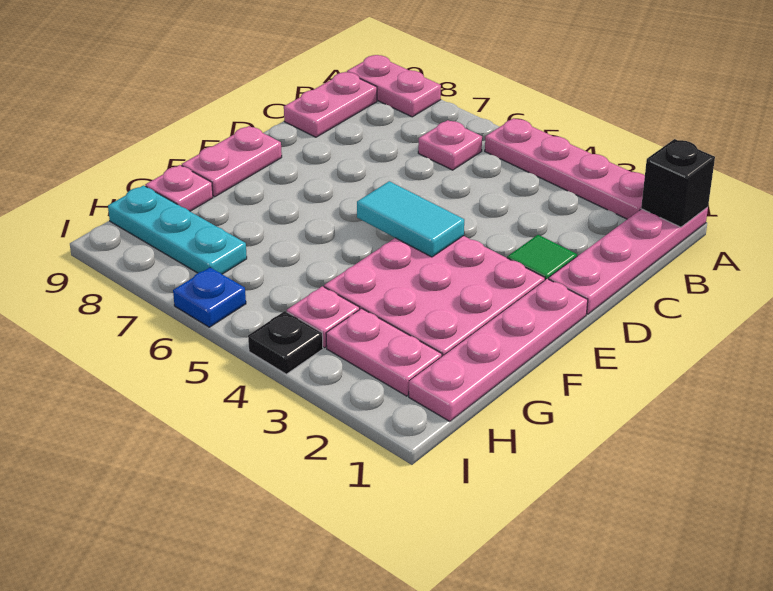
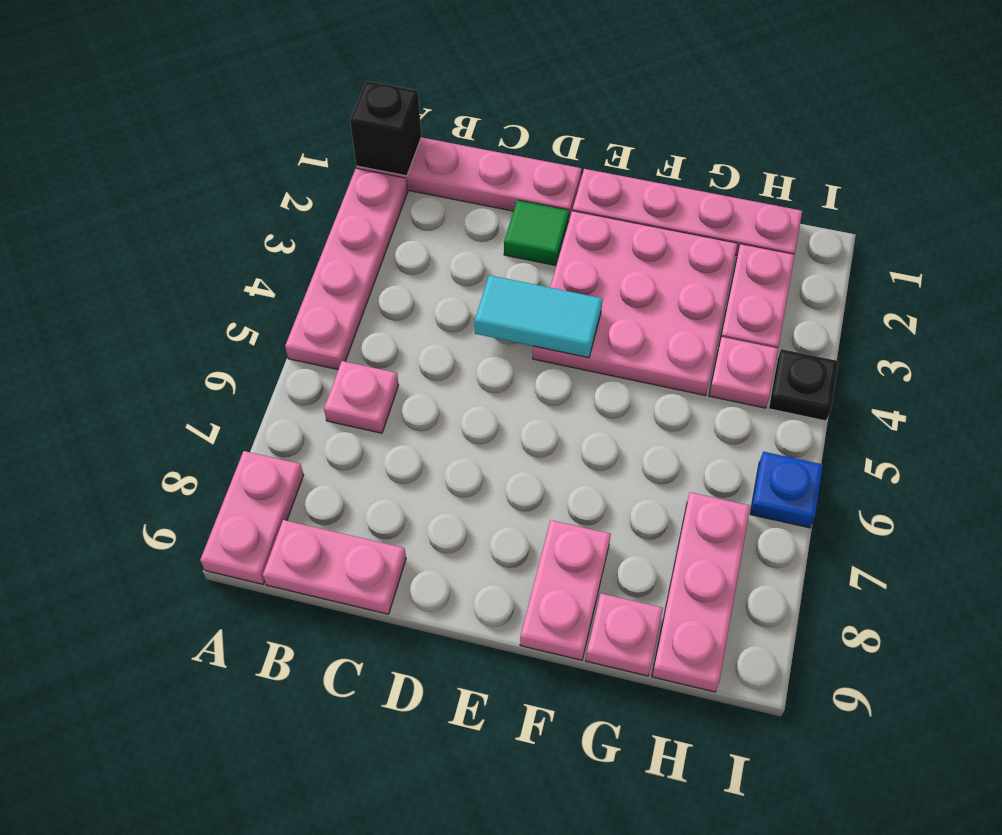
cyan tile E4:E5 level 2 -> cyan tile D4:E4 level 2
pink plate E9:F9 level 1 -> pink plate F8:F9 level 1
cyan plate H7:H9 level 1 -> pink plate H7:H9 level 1

